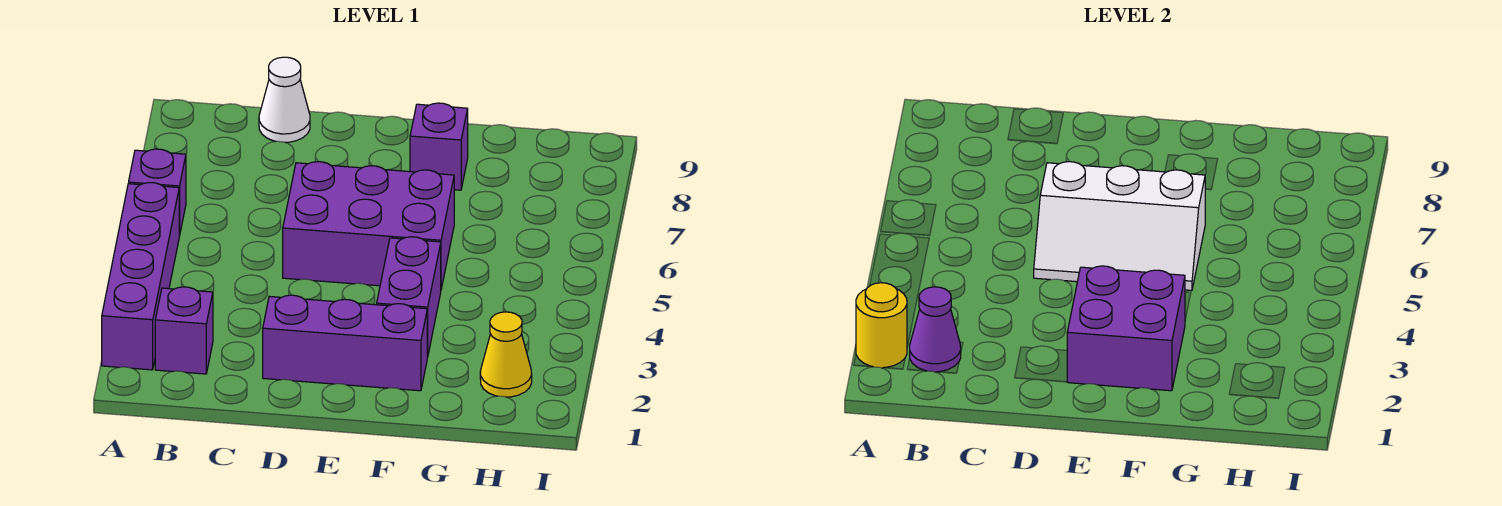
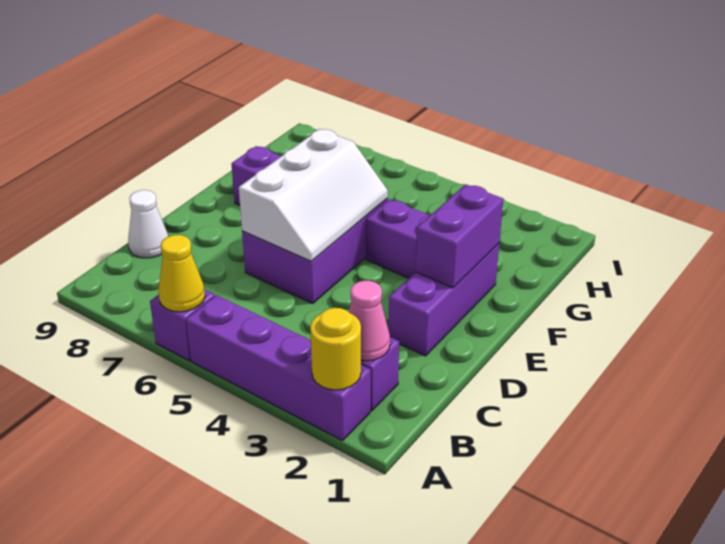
purple cone B2 level 2 -> pink cone B2 level 2
purple brick E2:F3 level 2 -> purple brick E2:F2 level 2
yellow cone H2 level 1 -> yellow cone A6 level 2

